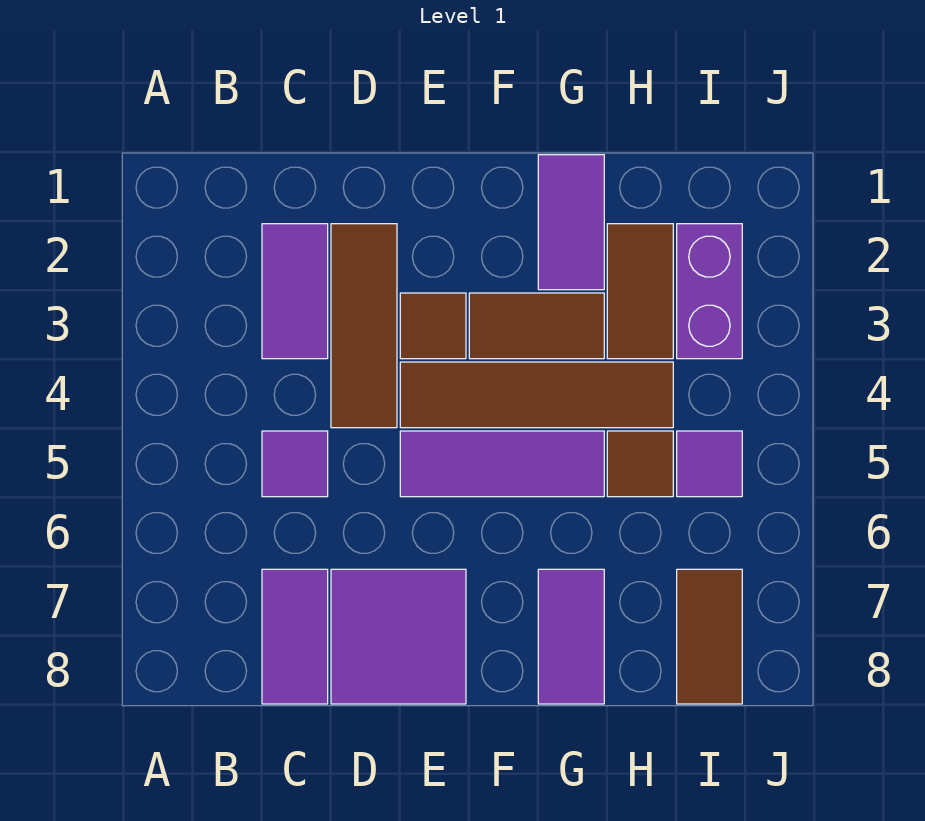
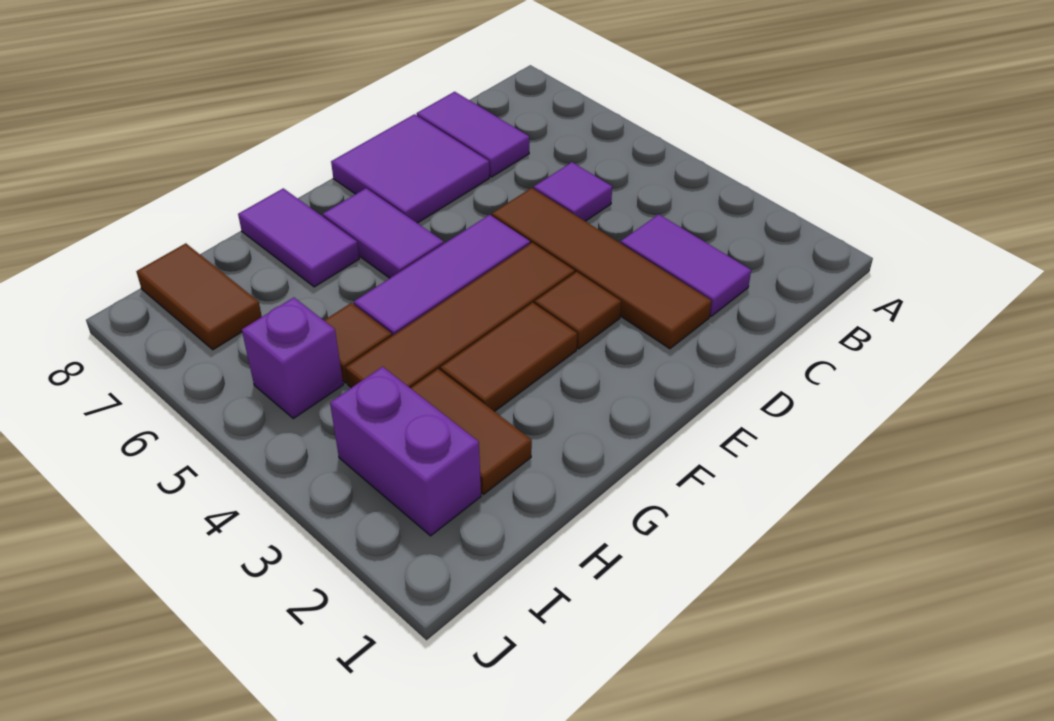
brown tile D2:D4 level 1 -> brown tile D2:D5 level 1
purple tile G1:G2 level 1 -> purple tile F6:F7 level 1
purple tile I5 level 1 -> purple brick I5 level 1

